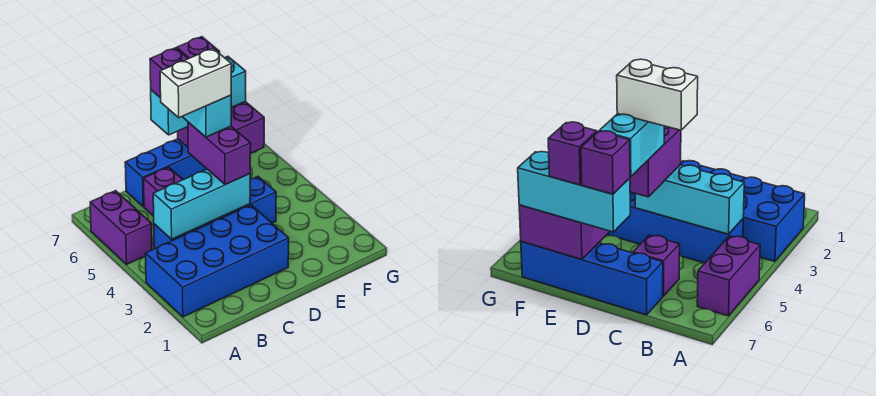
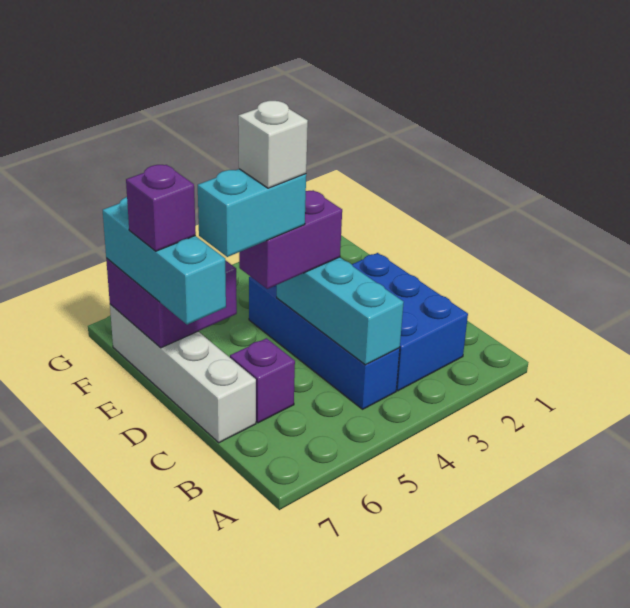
blue brick A2:D3 level 1 -> blue brick B2:D3 level 1
purple brick A5:A6 level 1 -> none
white brick C5:D5 level 5 -> white brick D5 level 5
blue brick C7:F7 level 1 -> white brick C7:F7 level 1
purple brick D7 level 4 -> none

